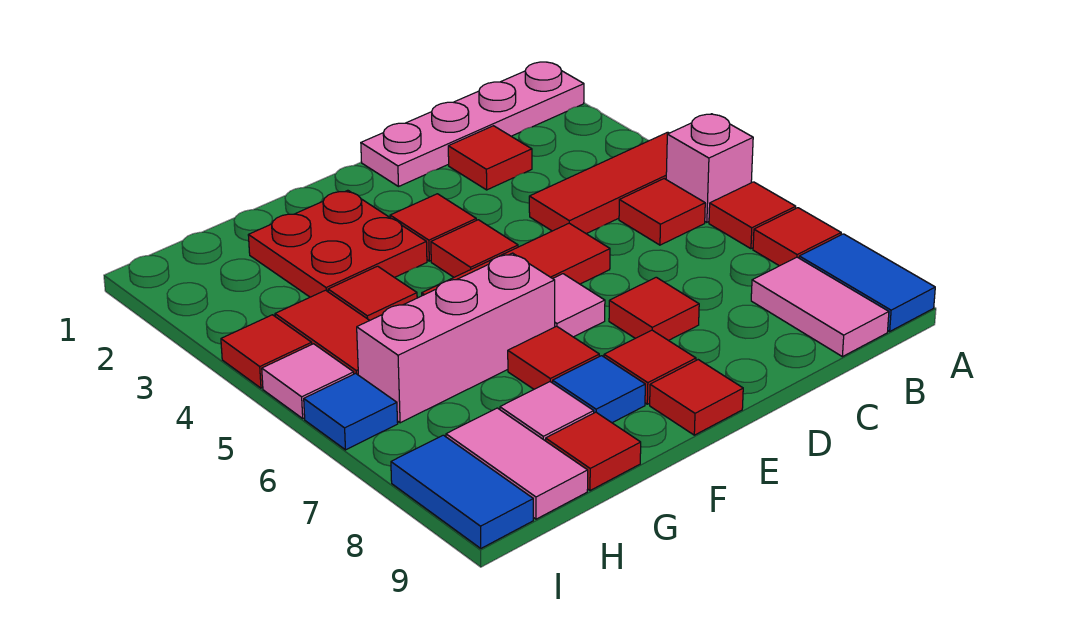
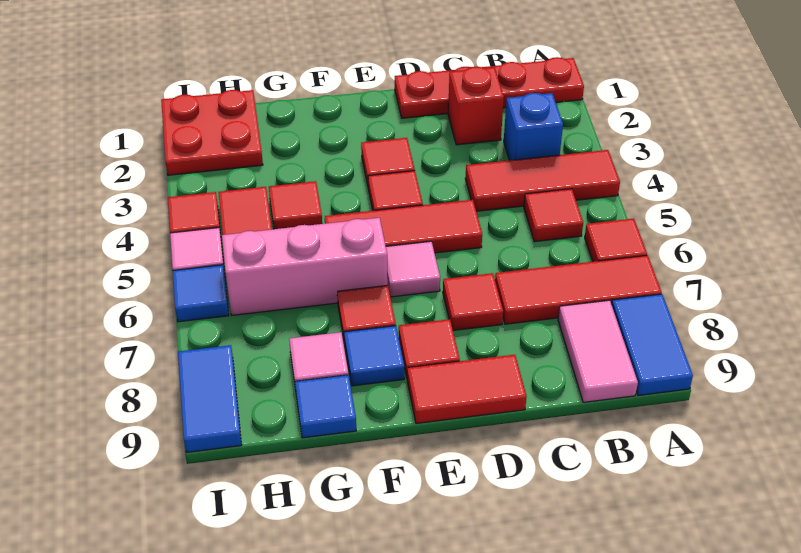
pink plate A1:D1 level 1 -> red plate A1:D1 level 1
pink brick A5 level 1 -> none
red tile A7 level 1 -> red tile A7:C7 level 1
none -> blue brick B3 level 1
red tile C2 level 1 -> red brick C2 level 1
red tile E9 level 1 -> red tile D9:E9 level 1
red plate F2:G3 level 1 -> red plate H1:I2 level 1
red tile G9 level 1 -> blue tile G9 level 1
pink tile H8:H9 level 1 -> none

